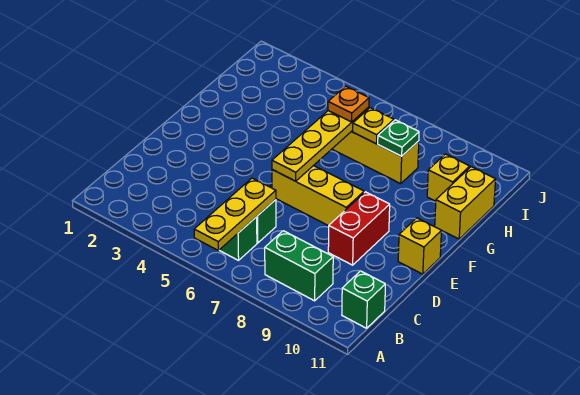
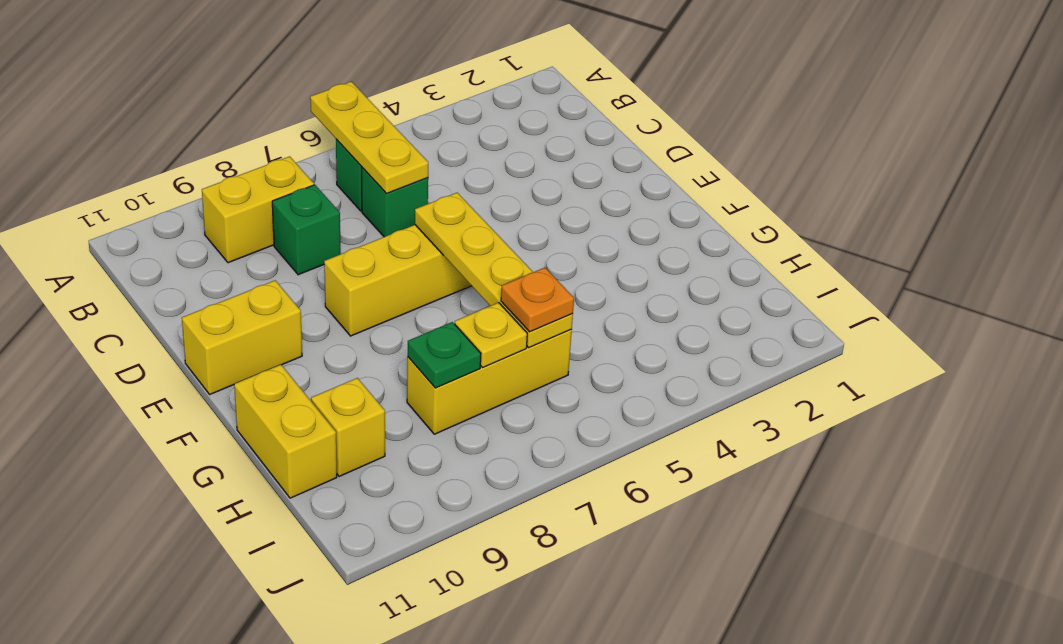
green brick B8:B9 level 1 -> yellow brick B8:B9 level 1
green brick B11 level 1 -> green brick C8 level 1
red brick D9:E9 level 1 -> none
yellow brick E11 level 1 -> yellow brick E10:E11 level 1

